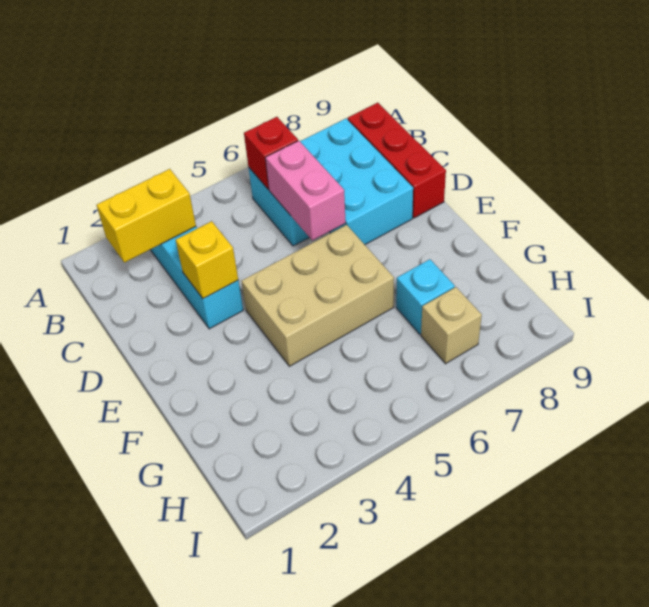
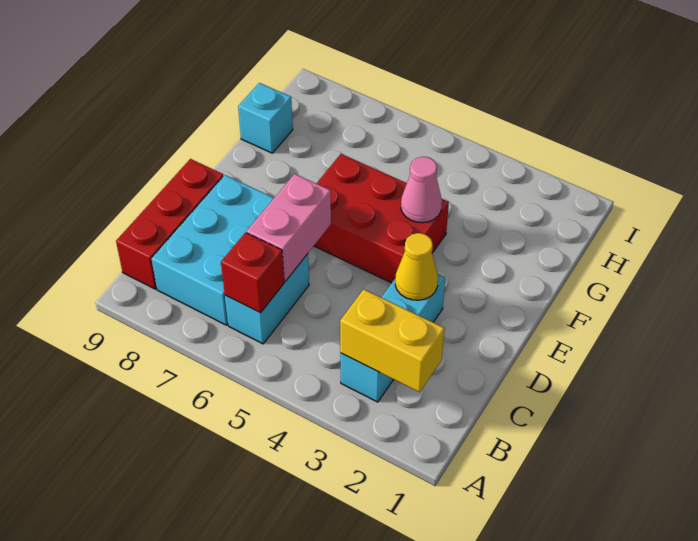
yellow brick D3 level 2 -> yellow cone D3 level 2
tan brick E4:F6 level 1 -> red brick E4:F6 level 1
none -> pink cone F4 level 2
cyan brick G7 level 1 -> cyan brick G9 level 1
tan brick H7 level 1 -> none

